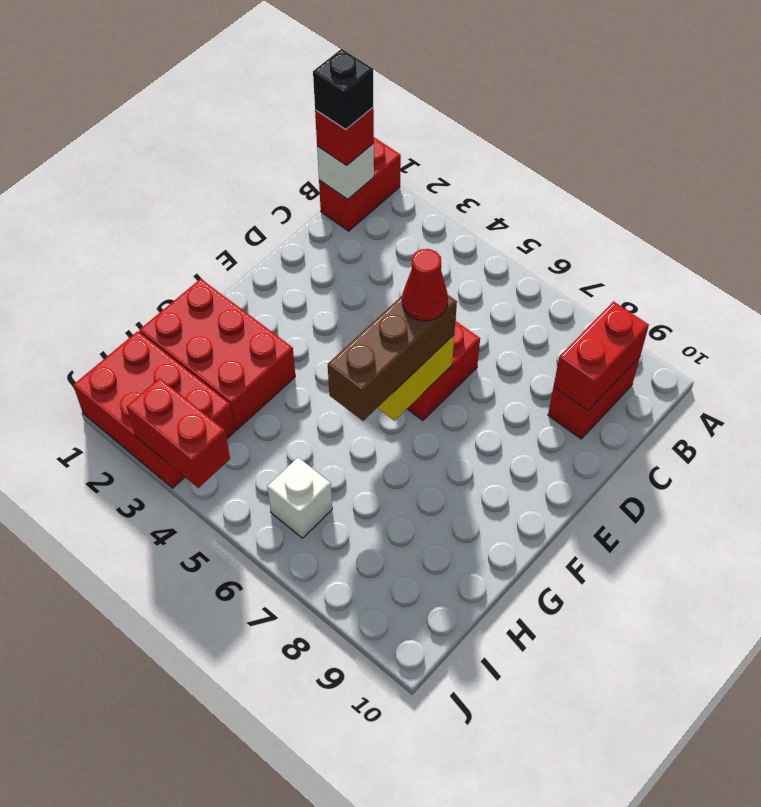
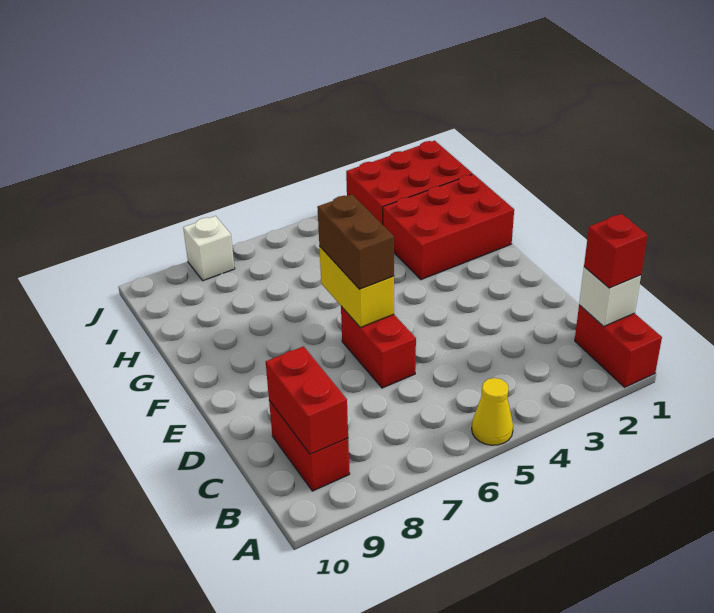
none -> yellow cone A5 level 1
black brick B1 level 4 -> none
brown brick E6:G6 level 3 -> brown brick E6:F6 level 3
red cone E6 level 4 -> none
white brick I6 level 1 -> white brick J8 level 1
red brick J3:J4 level 2 -> none

